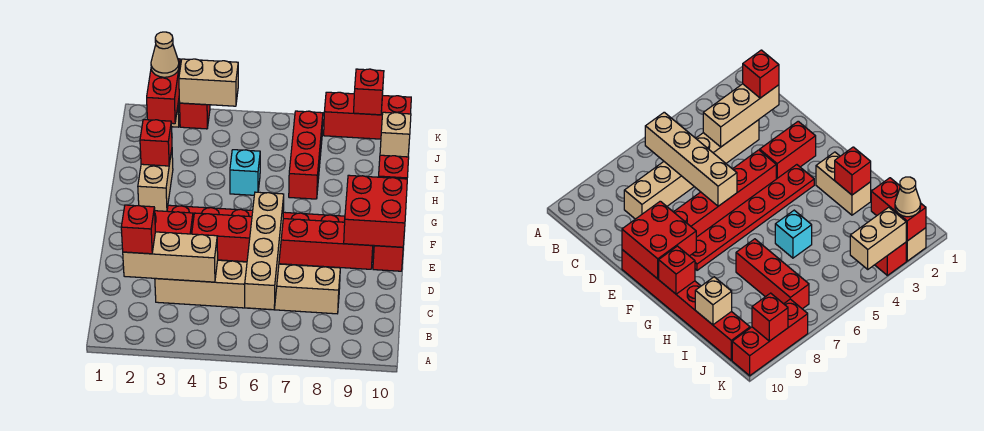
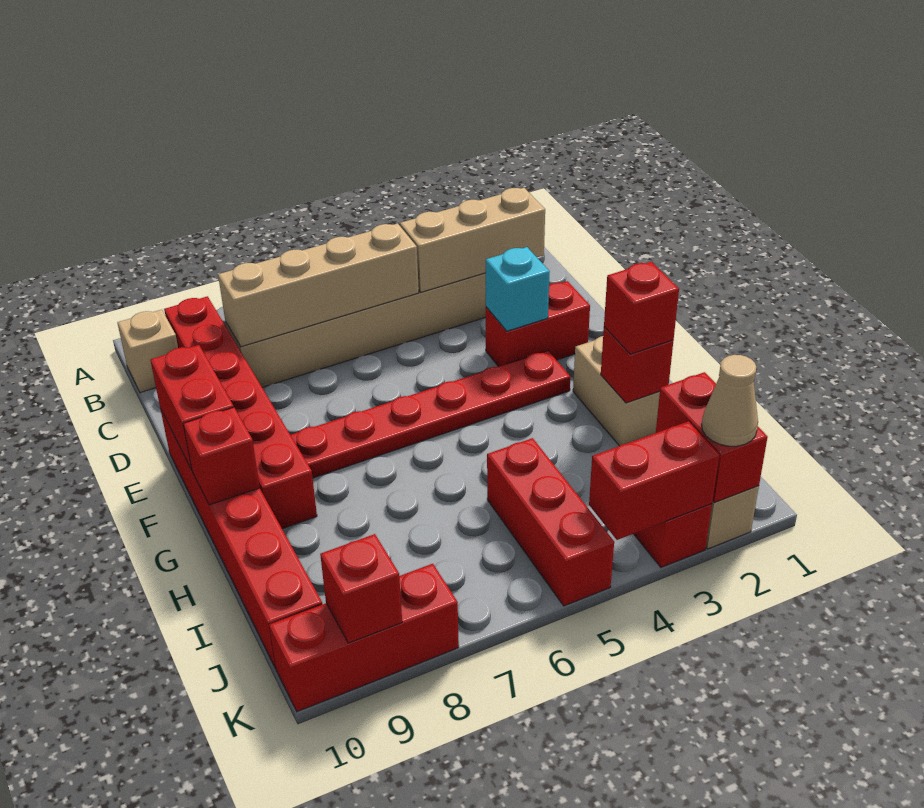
tan brick B6:E6 level 2 -> tan brick C5:C8 level 2
red brick C2 level 3 -> red brick H2 level 3
red brick E4:E9 level 1 -> red brick B9:G9 level 1
red brick E9:F10 level 2 -> red brick E10:F10 level 2
cyan brick H5 level 1 -> cyan brick E3 level 2
red brick H7:J7 level 1 -> red brick I5:K5 level 1
tan brick I10 level 2 -> tan brick B10 level 1
tan brick K3:K4 level 2 -> red brick K3:K4 level 2

